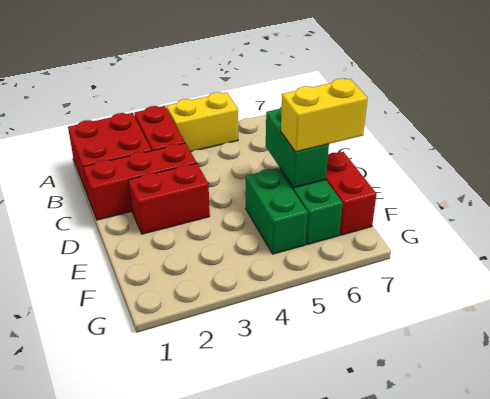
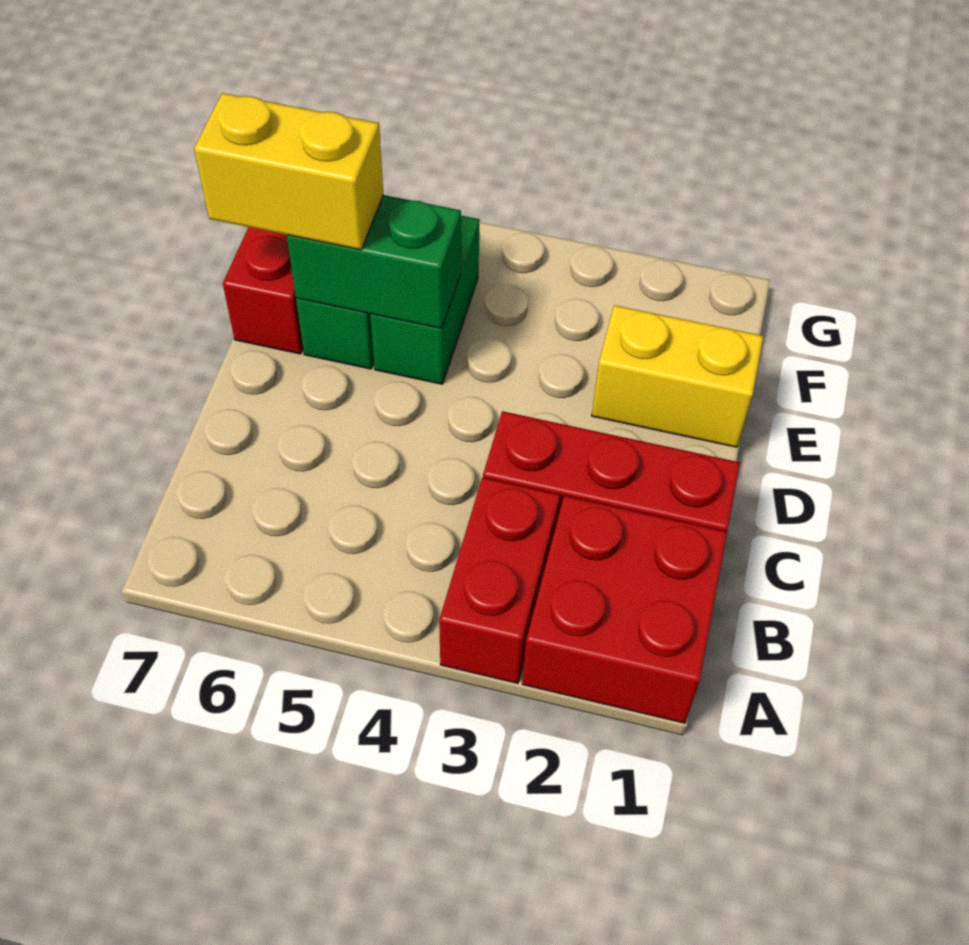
yellow brick A4:A5 level 1 -> yellow brick E1:E2 level 1
red brick D2:D3 level 1 -> none
green brick D6:E6 level 2 -> green brick E5:E6 level 2

